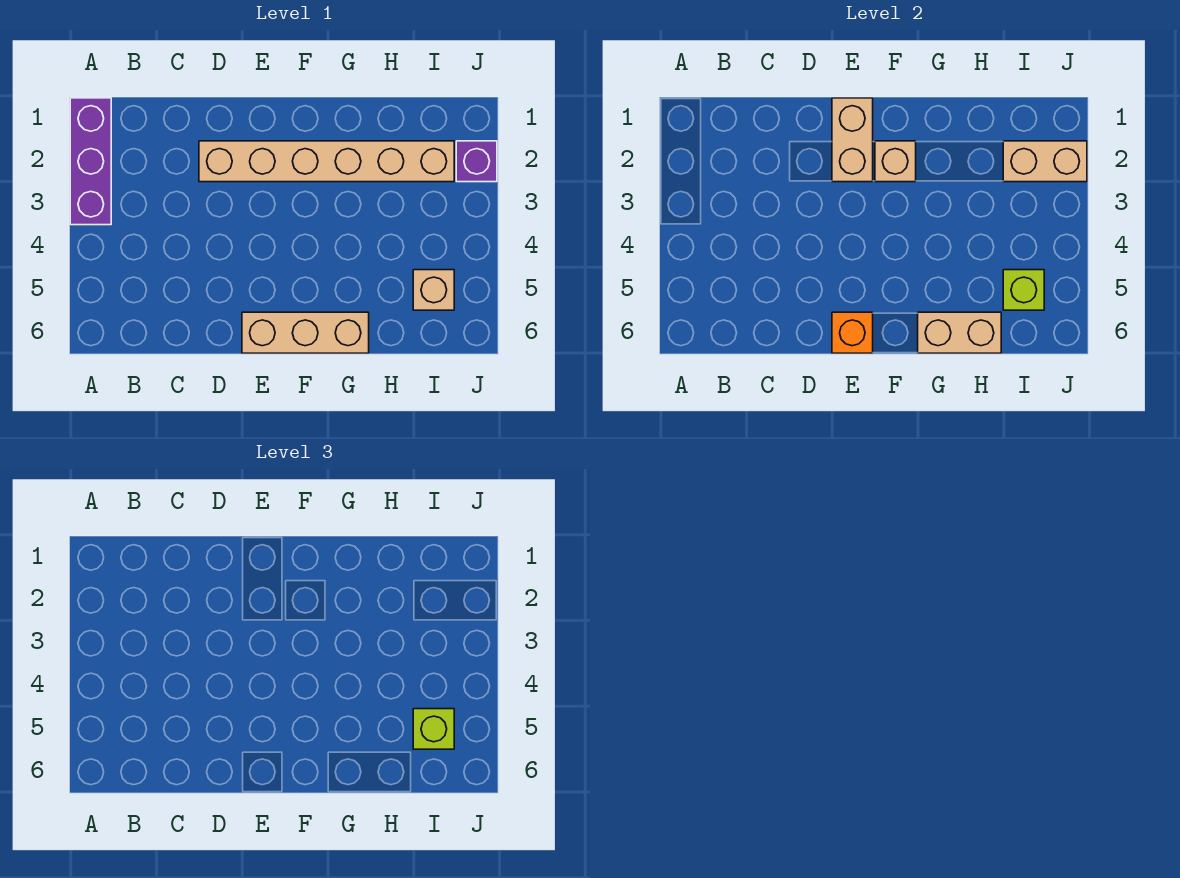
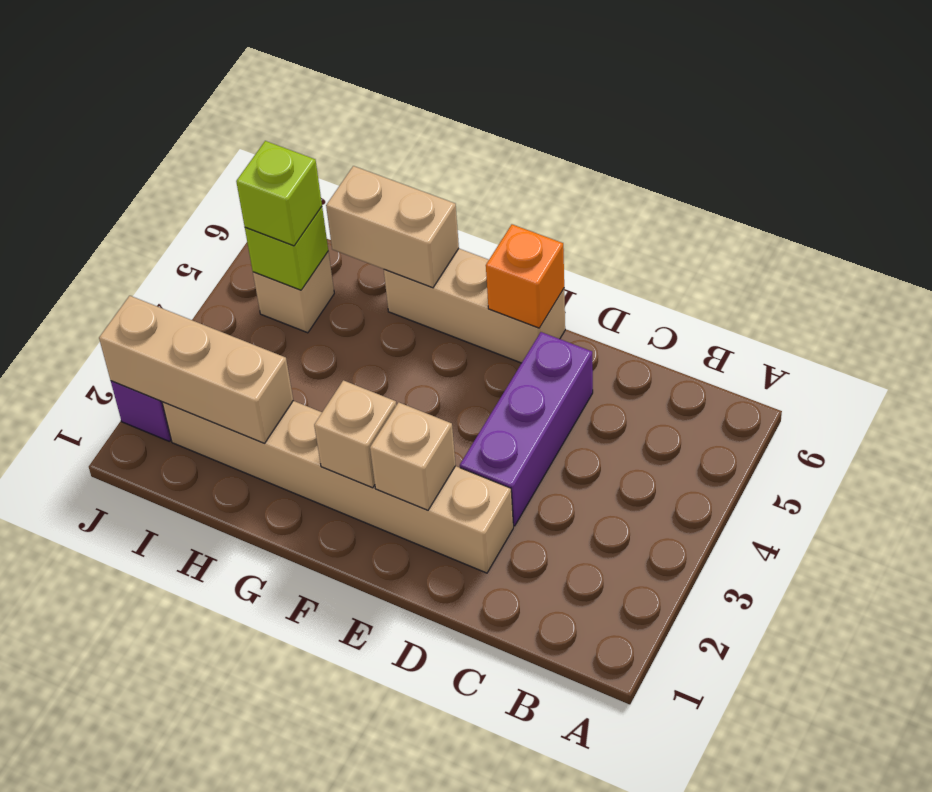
purple brick A1:A3 level 1 -> purple brick D3:D5 level 1
tan brick E1:E2 level 2 -> tan brick E2 level 2
tan brick I2:J2 level 2 -> tan brick H2:J2 level 2

